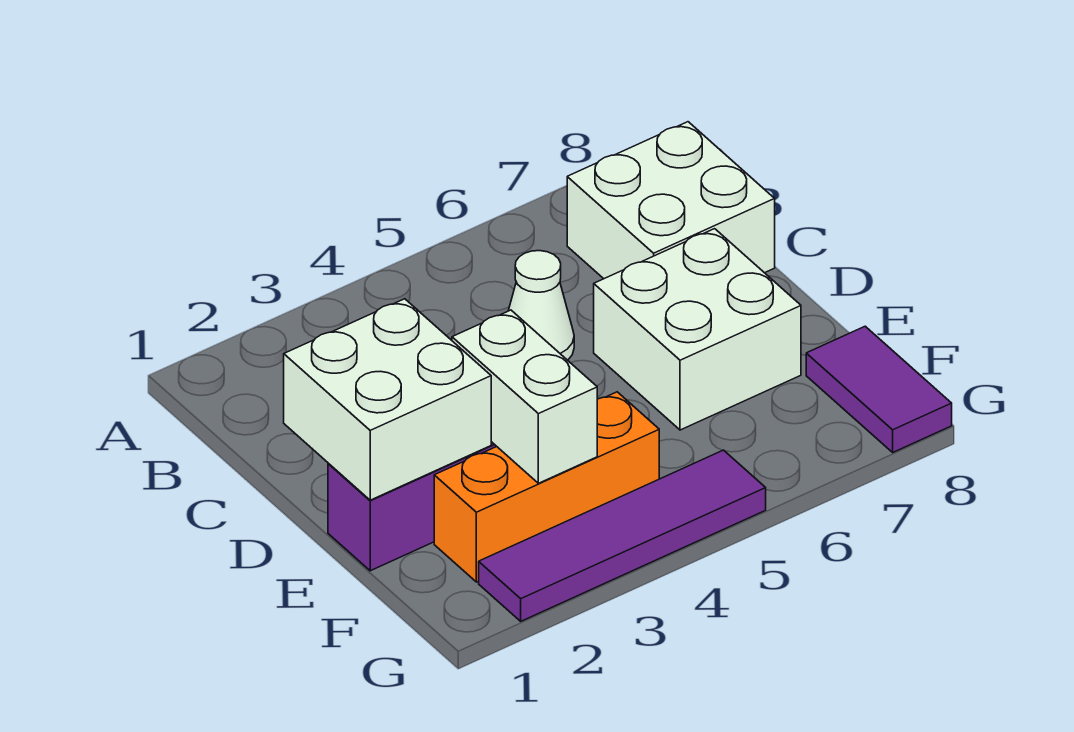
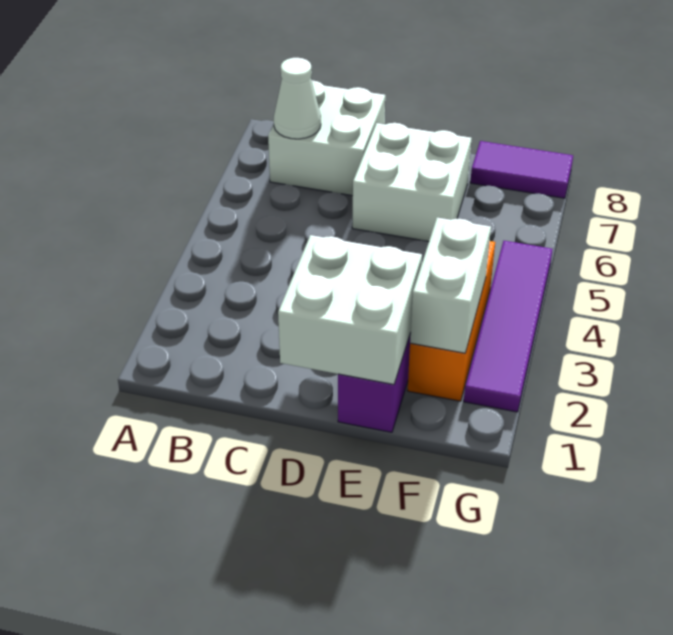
white cone C5 level 1 -> white cone B7 level 2
white brick E3:F3 level 2 -> white brick F2:F3 level 2

